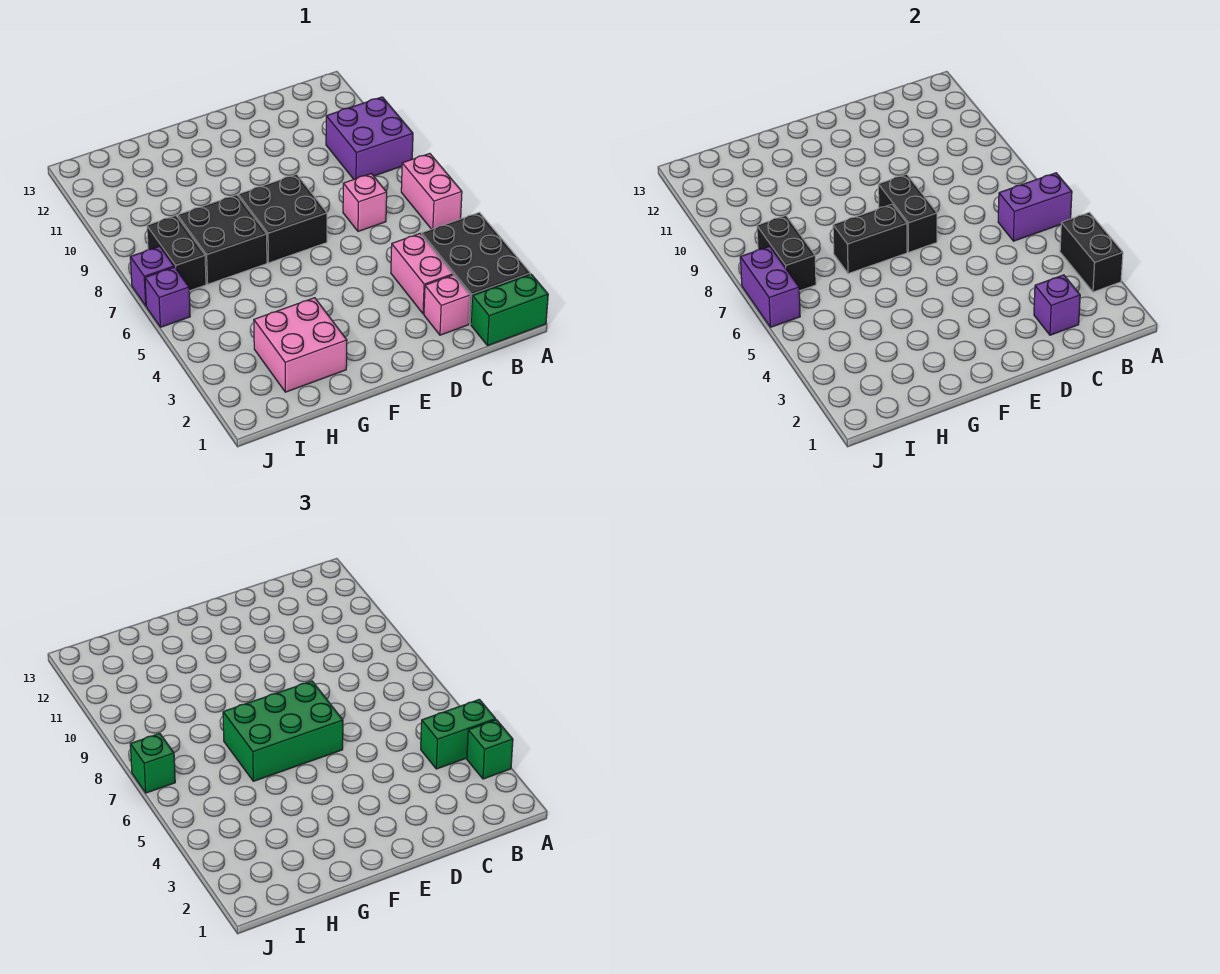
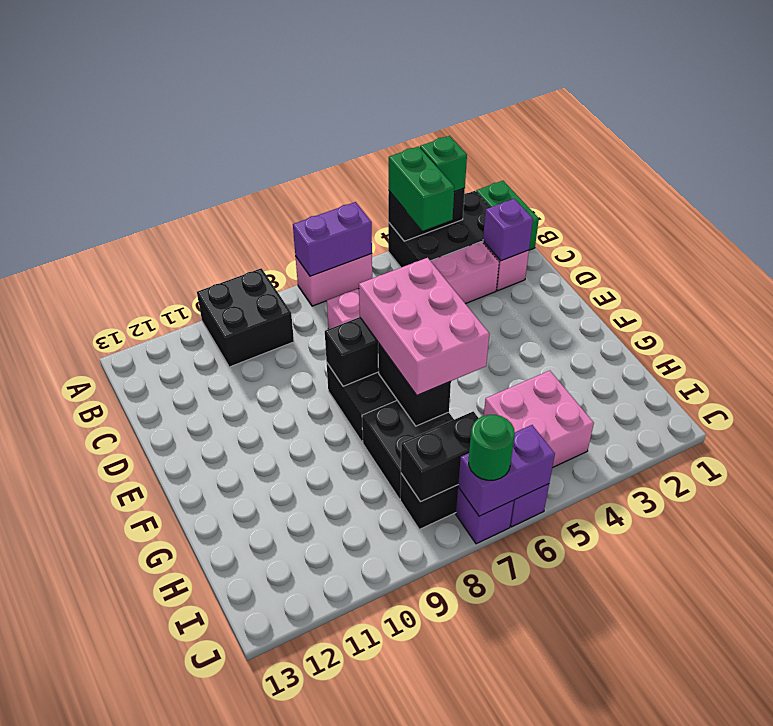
purple brick A6:B6 level 2 -> purple brick A6:A7 level 2
purple brick A9:B10 level 1 -> black brick A9:B10 level 1
green brick E6:G7 level 3 -> pink brick E6:G7 level 3
pink brick G2:H3 level 1 -> pink brick H4:I5 level 1
green brick J7 level 3 -> green round brick J7 level 3

